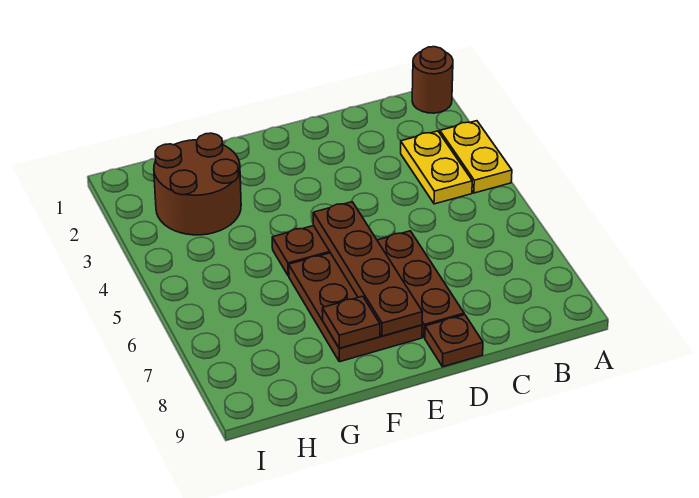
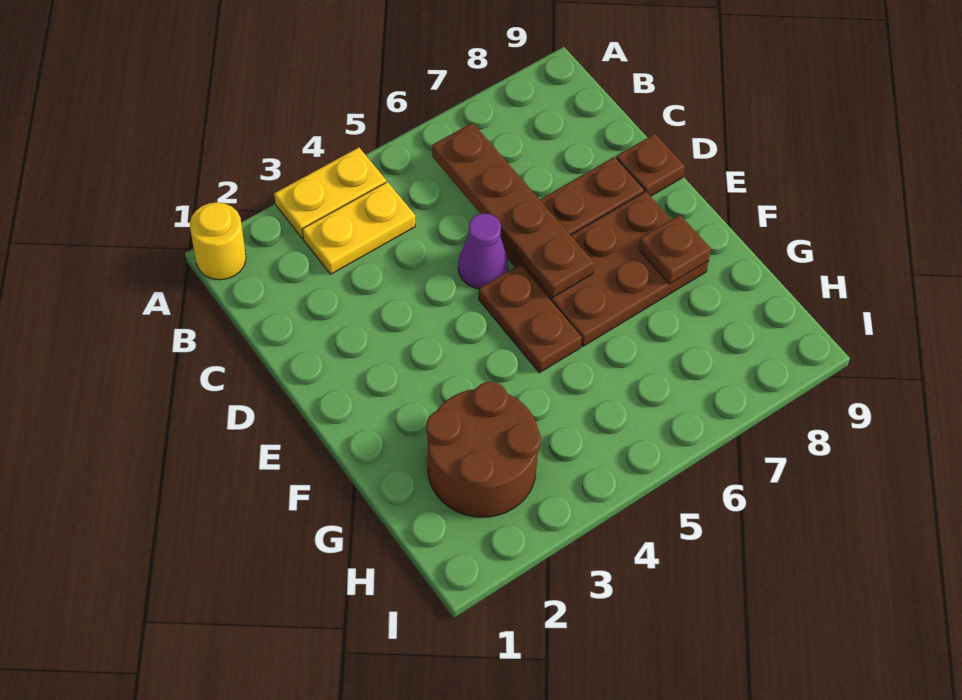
brown round brick A1 level 1 -> yellow round brick A1 level 1
none -> purple cone D5 level 1
brown plate E5:E8 level 2 -> brown plate B6:E6 level 2

